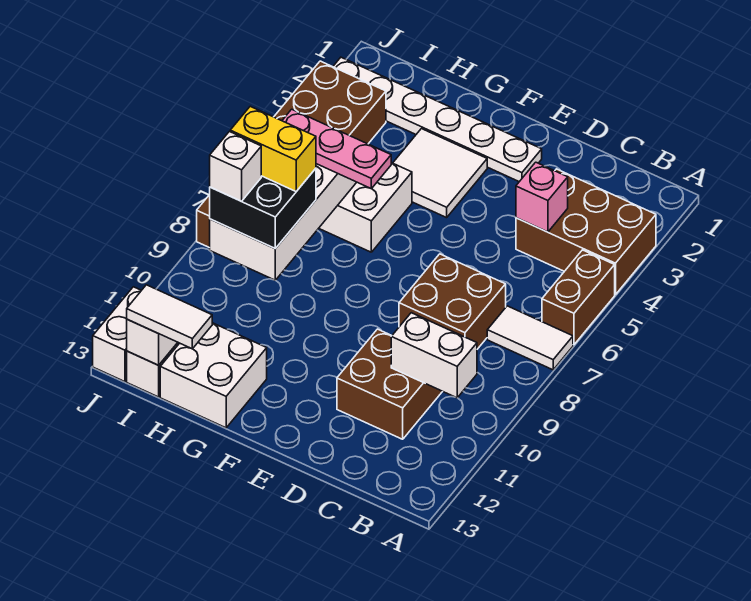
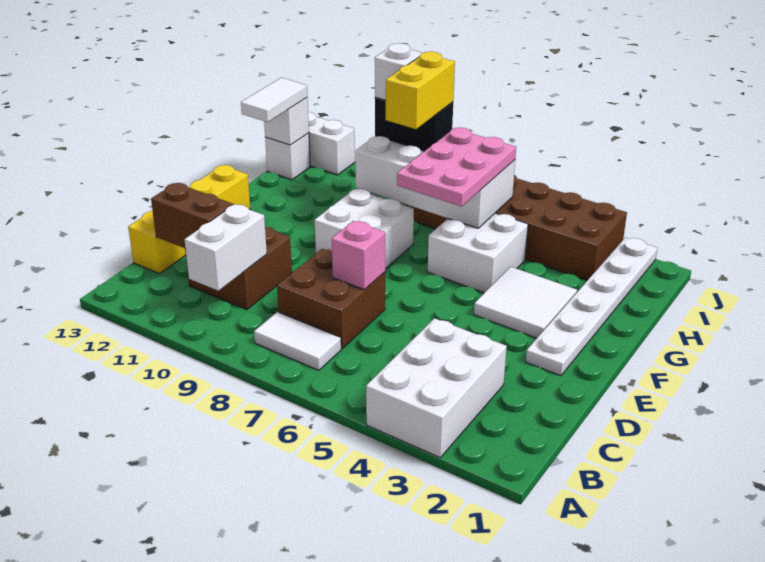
brown brick A3:C4 level 1 -> white brick A3:C4 level 1
brown brick A5:A6 level 1 -> brown brick C11:C12 level 2
white tile A7:B7 level 1 -> white tile B7:B8 level 1
pink brick C4 level 2 -> pink brick D7 level 2
none -> yellow brick C13:F13 level 1
pink plate G6:I6 level 3 -> pink plate G6:I7 level 3
white brick G12:H13 level 1 -> white brick F8:G9 level 1
black brick H8:I9 level 3 -> black brick I8:I9 level 3

